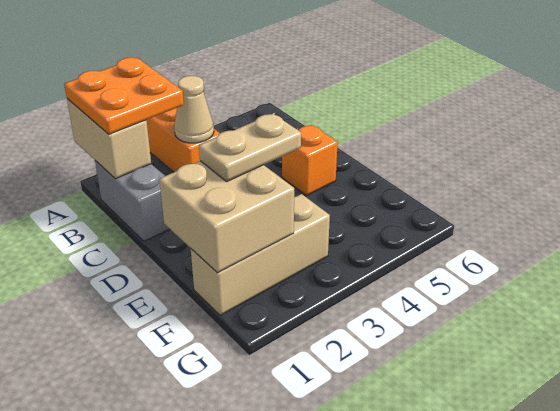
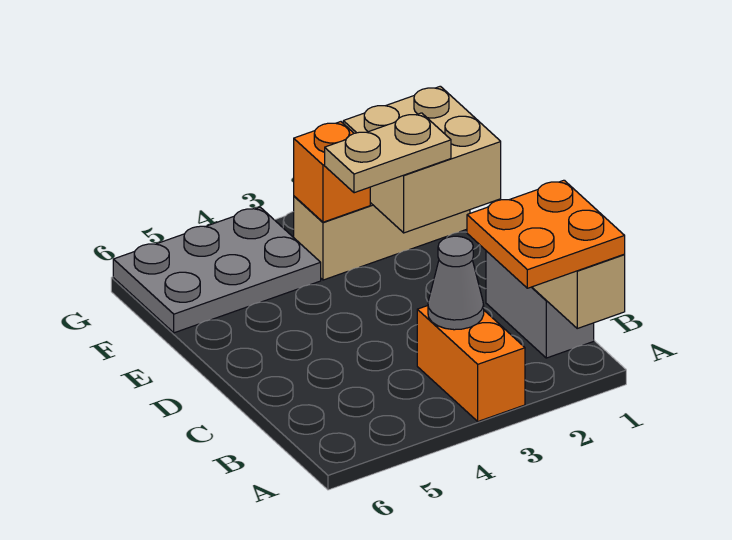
tan cone B3 level 2 -> grey cone B3 level 2
orange brick D5 level 1 -> orange brick F3 level 2
none -> grey plate F4:G6 level 1

